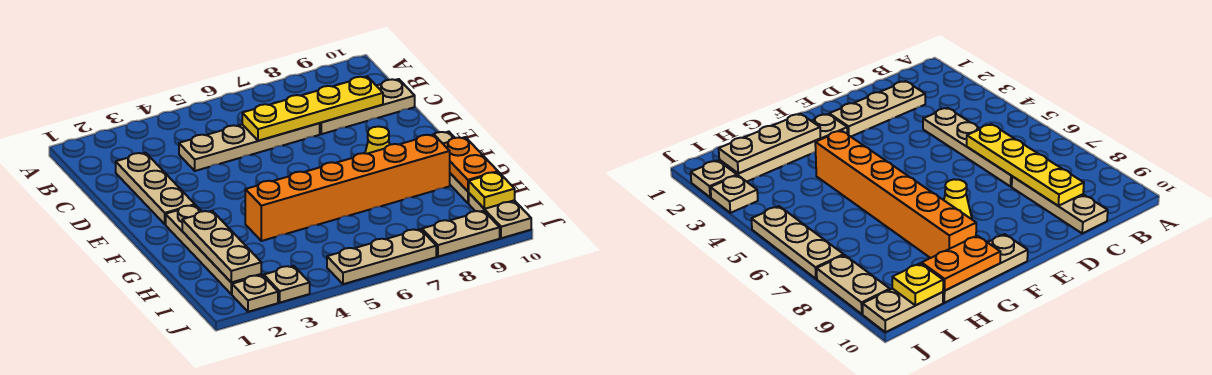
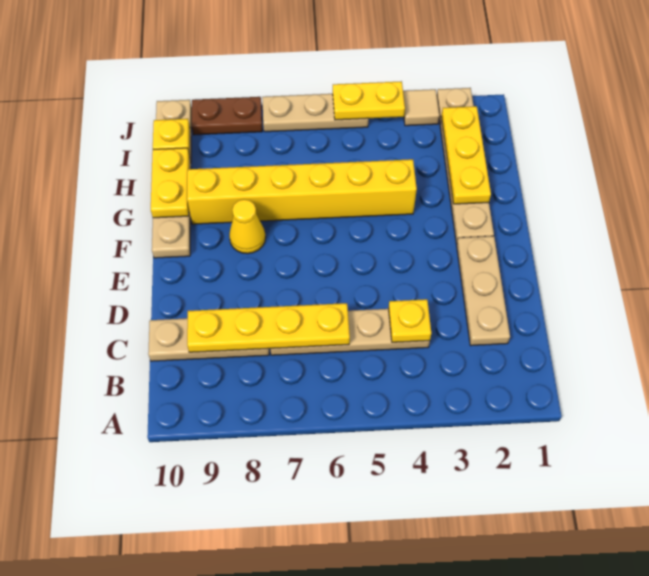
none -> yellow plate C4 level 2
tan plate G2:I2 level 2 -> yellow plate G2:I2 level 2
orange brick G4:G9 level 1 -> yellow brick G4:G9 level 1
orange plate G10:H10 level 2 -> yellow plate G10:H10 level 2
tan plate J3 level 1 -> tan tile J3 level 1
none -> yellow plate J4:J5 level 2
tan plate J8:J9 level 1 -> brown plate J8:J9 level 1

